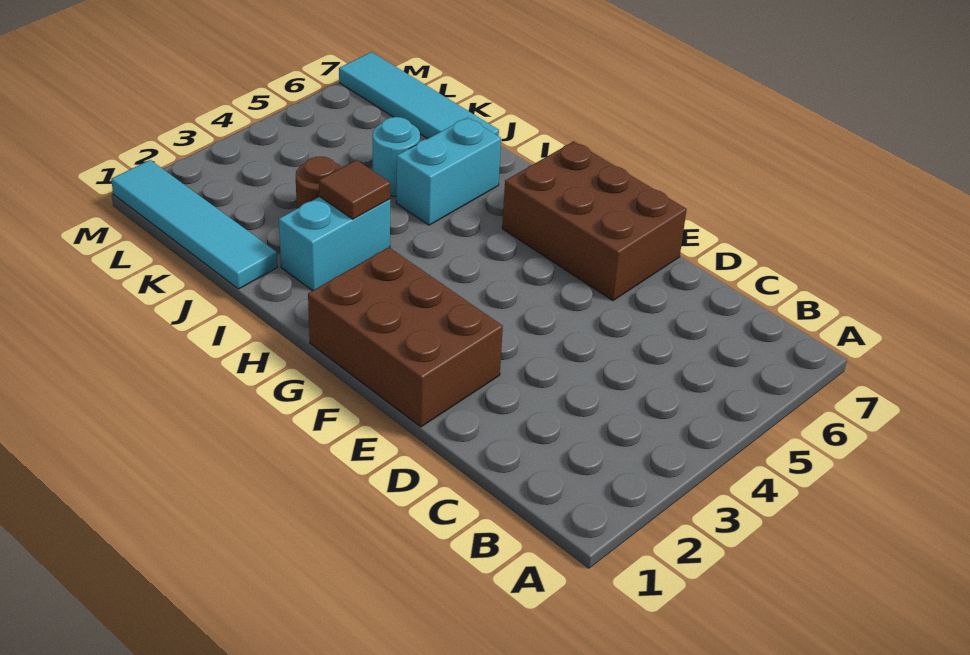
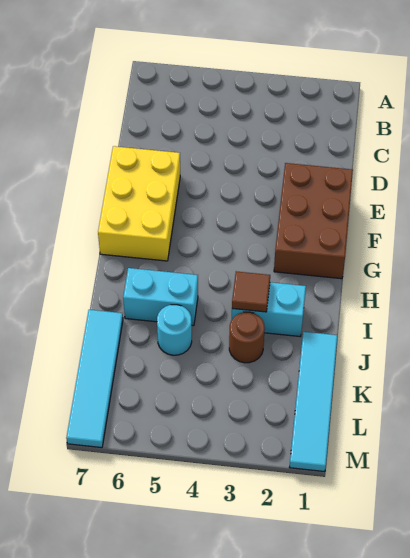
brown brick E6:G7 level 1 -> yellow brick E6:G7 level 1

